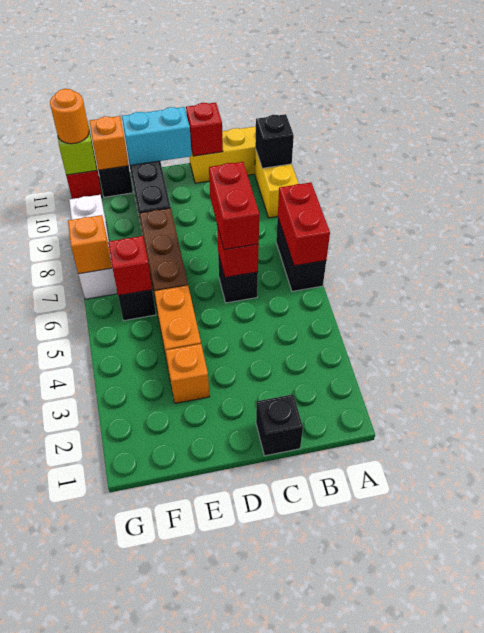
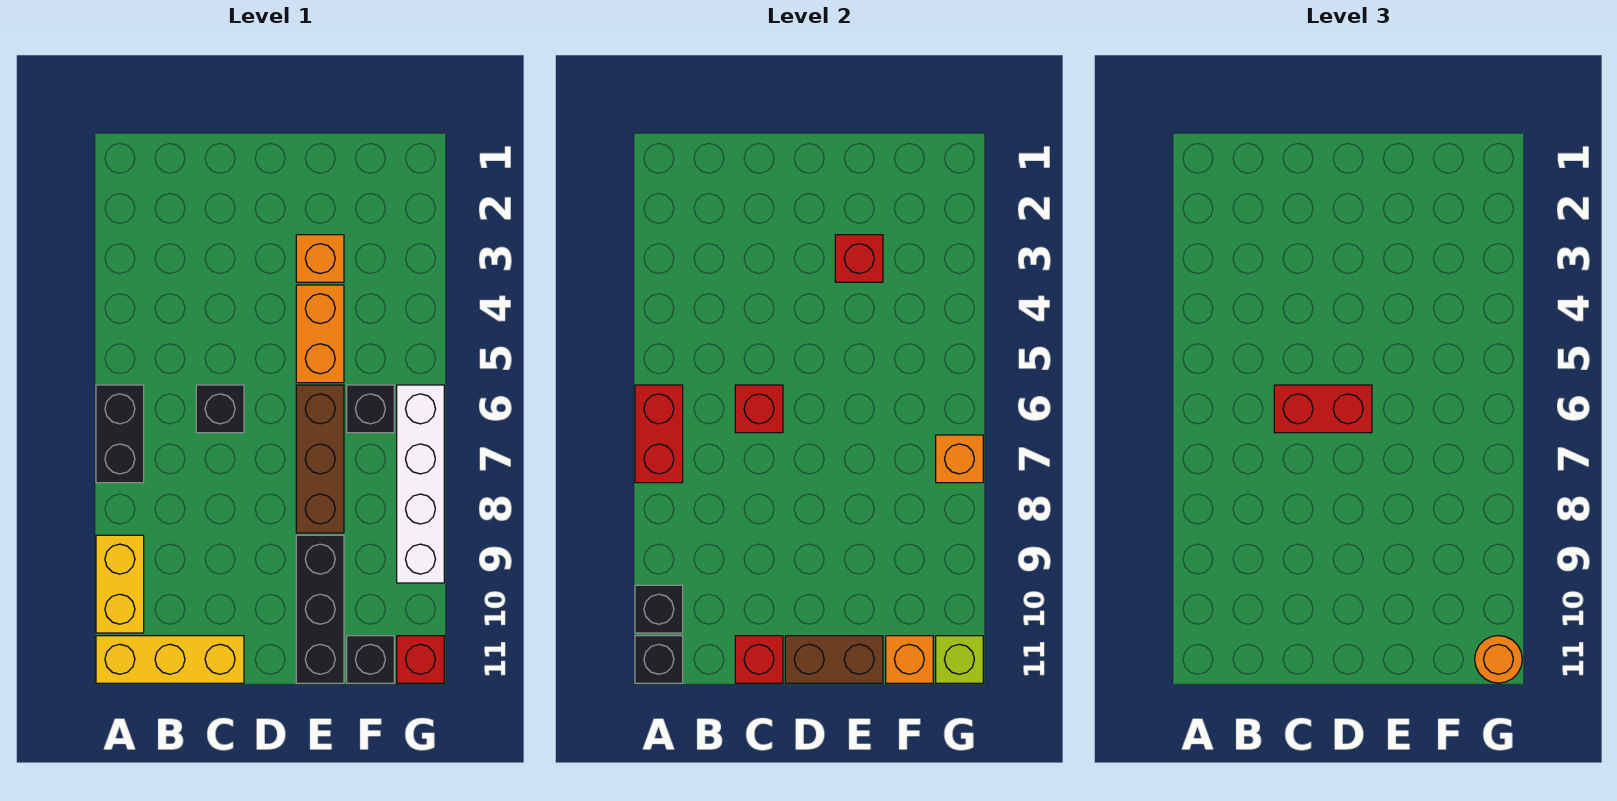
black brick C1 level 1 -> black brick A11 level 2
red brick C6:C7 level 3 -> red brick C6:D6 level 3
cyan brick D11:E11 level 2 -> brown brick D11:E11 level 2
red brick F6 level 2 -> red brick E3 level 2
white brick G7:G9 level 1 -> white brick G6:G9 level 1

